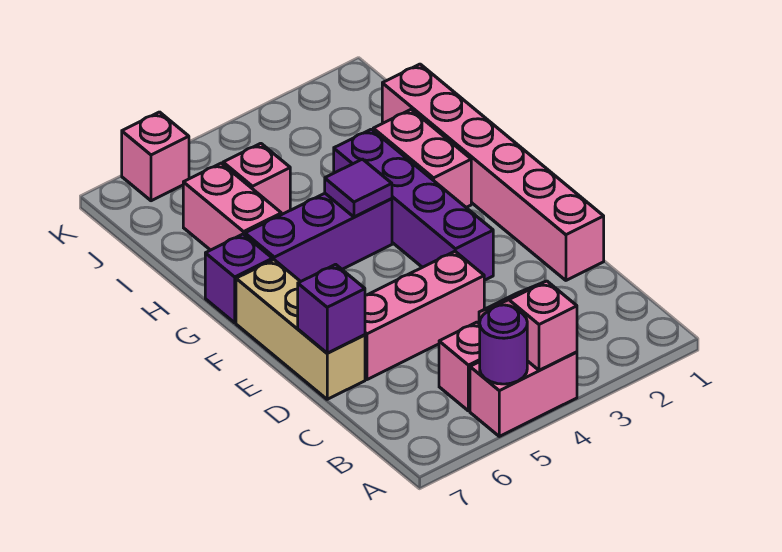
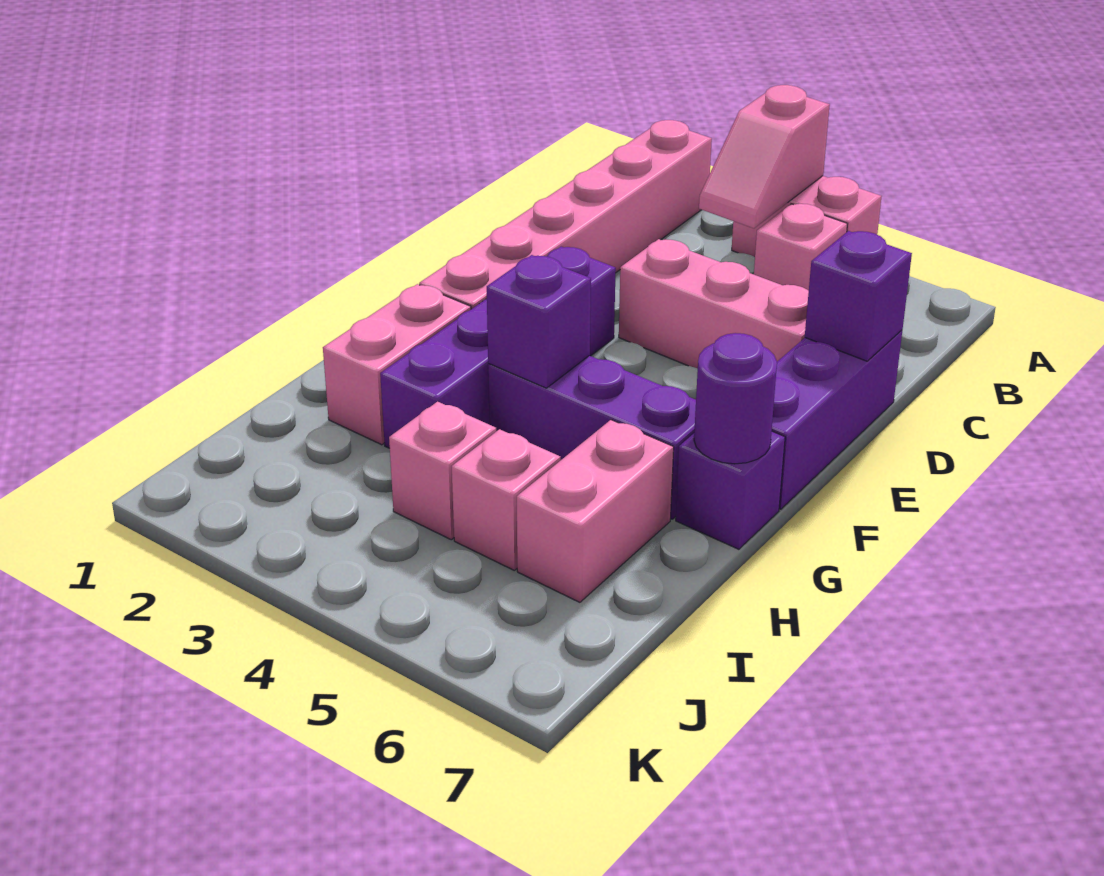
purple round brick A5 level 2 -> purple round brick G7 level 2
pink brick D1:I1 level 1 -> pink brick A2:F2 level 1
tan brick D7:F7 level 1 -> purple brick D7:F7 level 1
purple tile G4 level 2 -> purple brick G4 level 2
pink brick K6 level 1 -> pink brick I4 level 1

